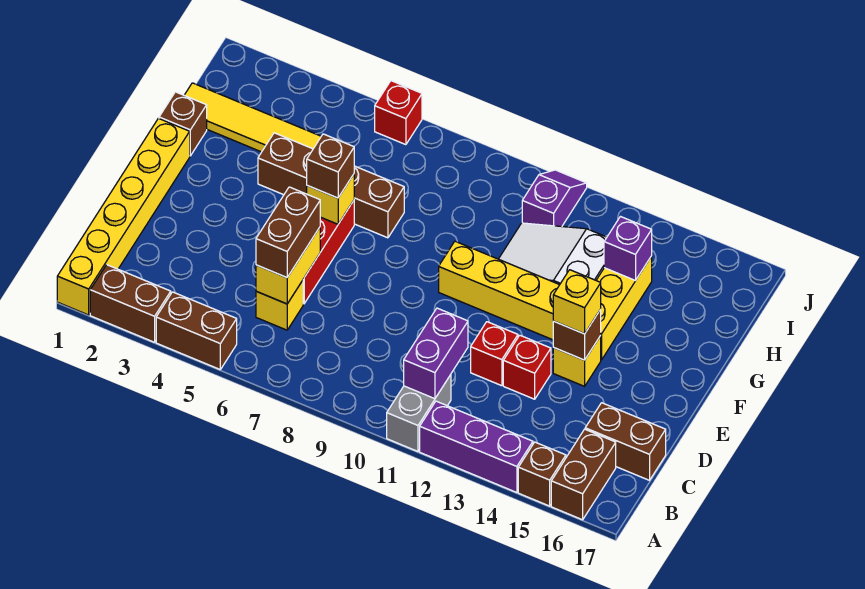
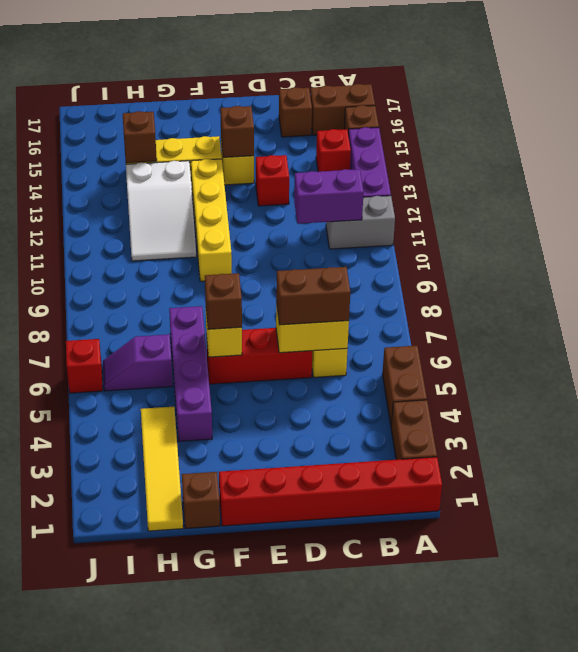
yellow brick A1:F1 level 1 -> red brick A1:F1 level 1
brown brick C16:C17 level 1 -> brown brick C16 level 1
red brick D12 level 1 -> red brick B14 level 1
yellow brick E14 level 3 -> none
brown brick G4:G7 level 1 -> purple brick G4:G7 level 1
purple brick H14 level 2 -> brown brick H14 level 2
purple slope I11:J11 level 1 top I -> purple slope H6:I6 level 1 top H

